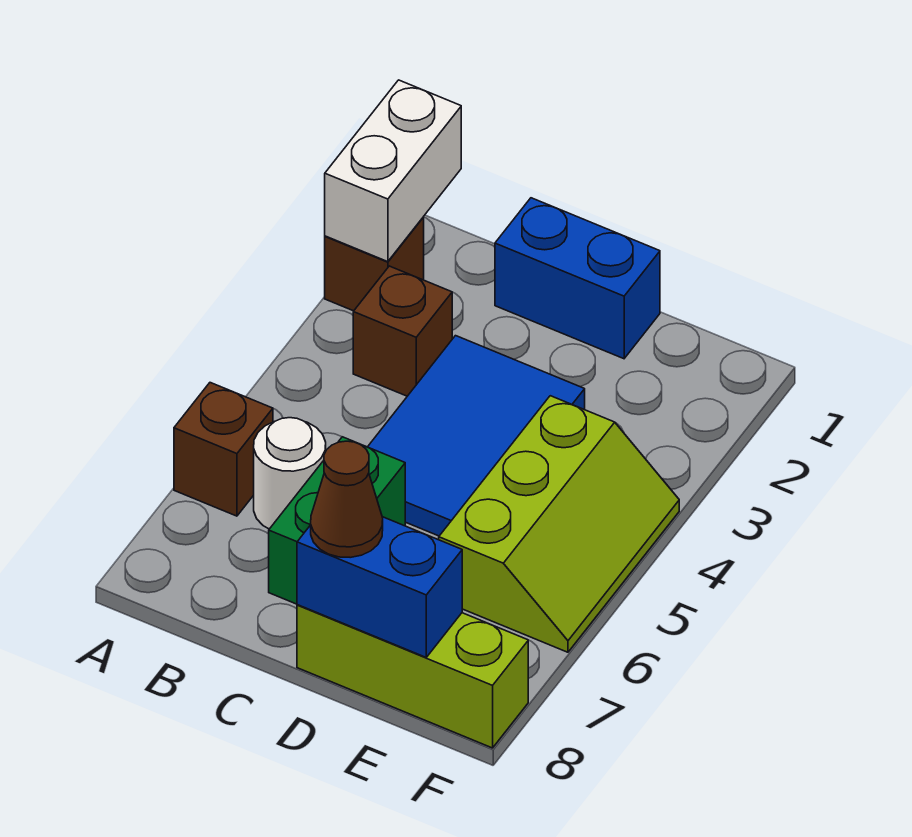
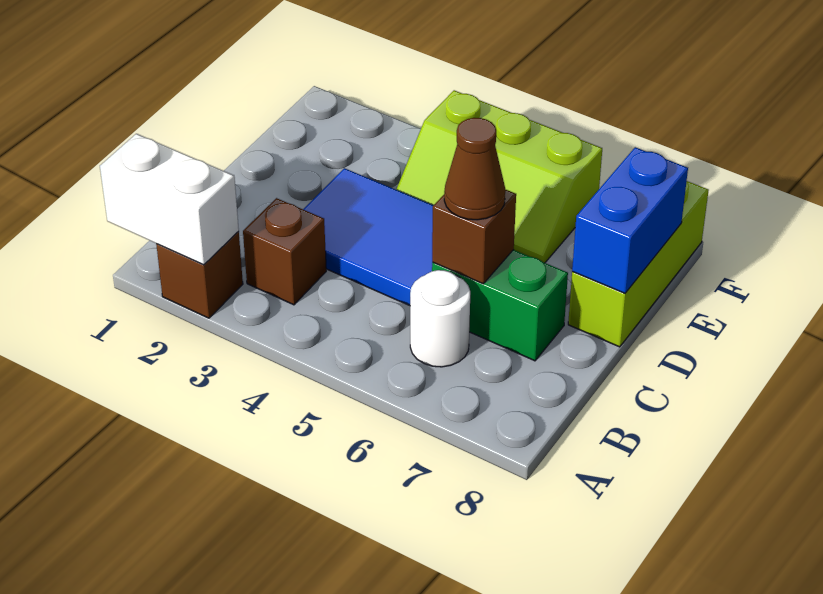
brown brick A6 level 1 -> brown brick C6 level 2
blue brick C1:D1 level 1 -> none
brown cone D8 level 3 -> brown cone C6 level 3
lime slope E4:F6 level 1 top E -> lime slope E4:F6 level 1 top F

